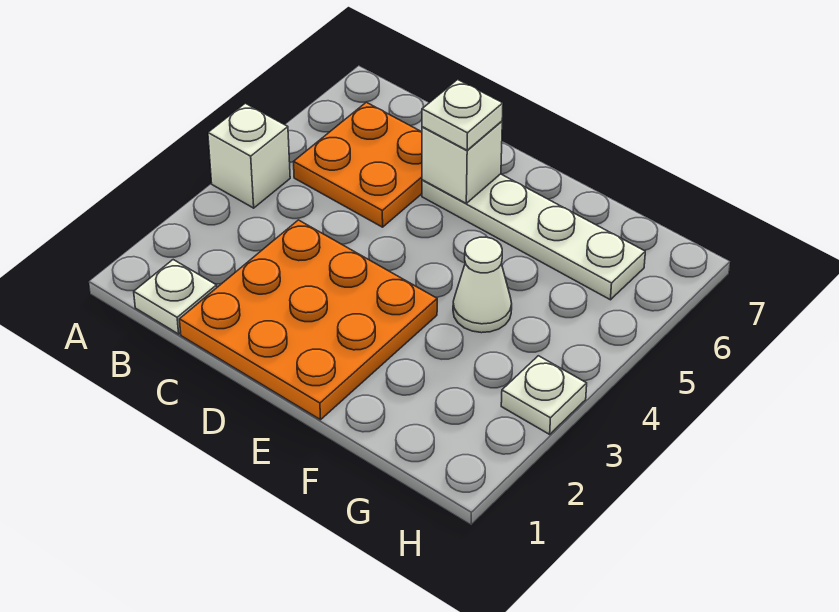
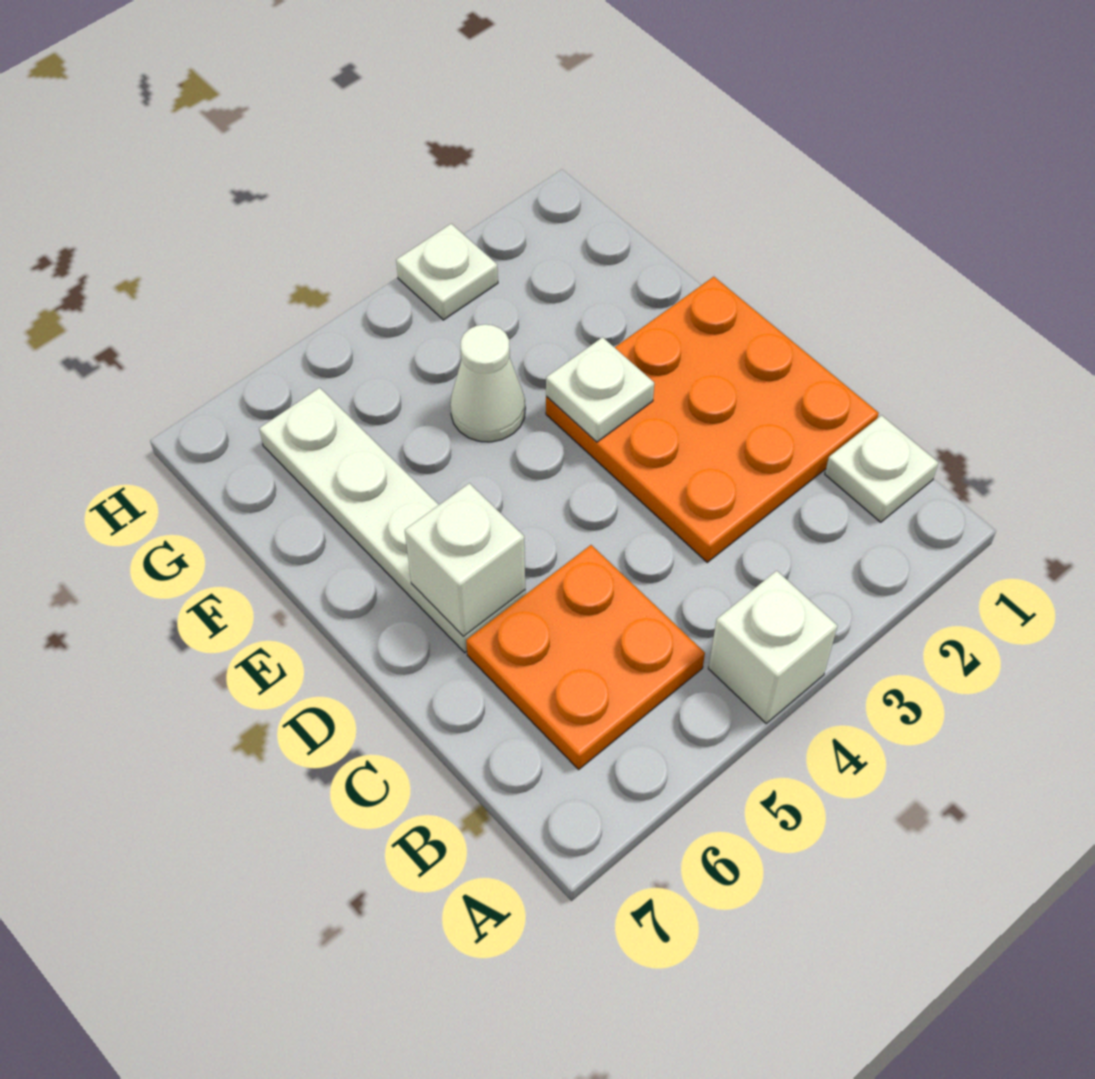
white plate D6 level 3 -> white plate E3 level 2

